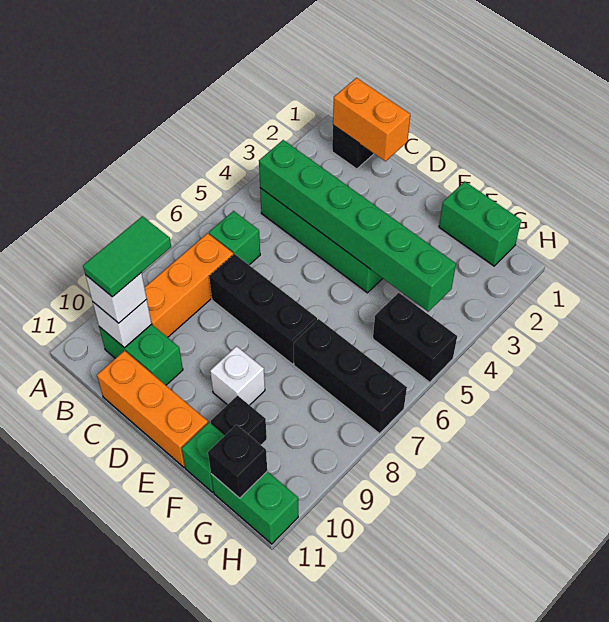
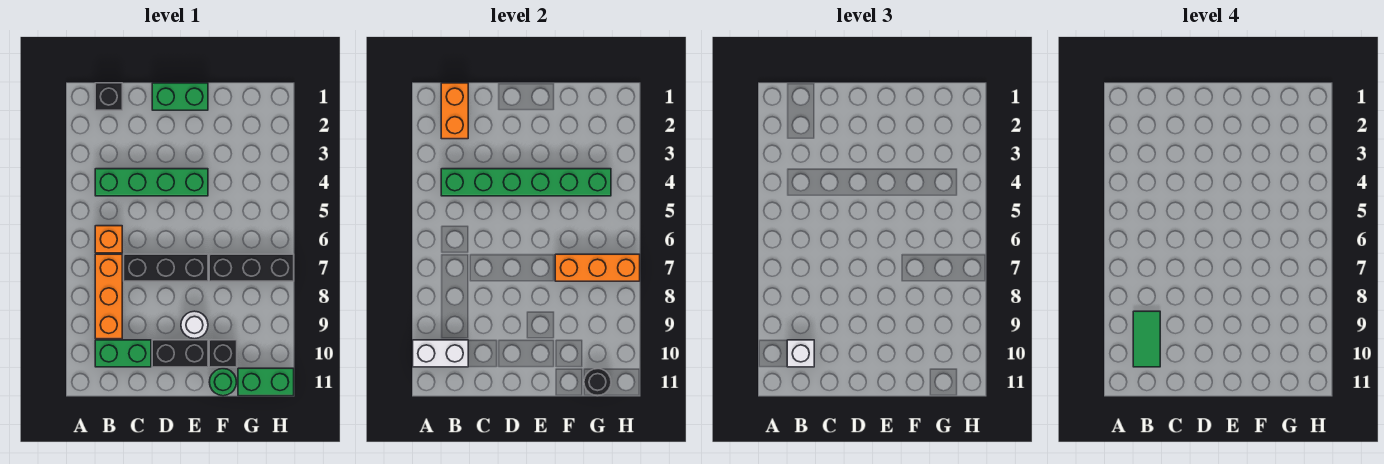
orange brick B1:C1 level 2 -> orange brick B1:B2 level 2
green brick B6 level 1 -> orange brick B6 level 1
white brick B10 level 2 -> white brick A10:B10 level 2
orange brick C11:E11 level 1 -> orange brick F7:H7 level 2
white brick E9 level 1 -> white round brick E9 level 1
green brick F1:G1 level 1 -> green brick D1:E1 level 1
green brick F11 level 1 -> green round brick F11 level 1
black brick G5:H5 level 1 -> black brick D10:E10 level 1
black brick G11 level 2 -> black round brick G11 level 2

